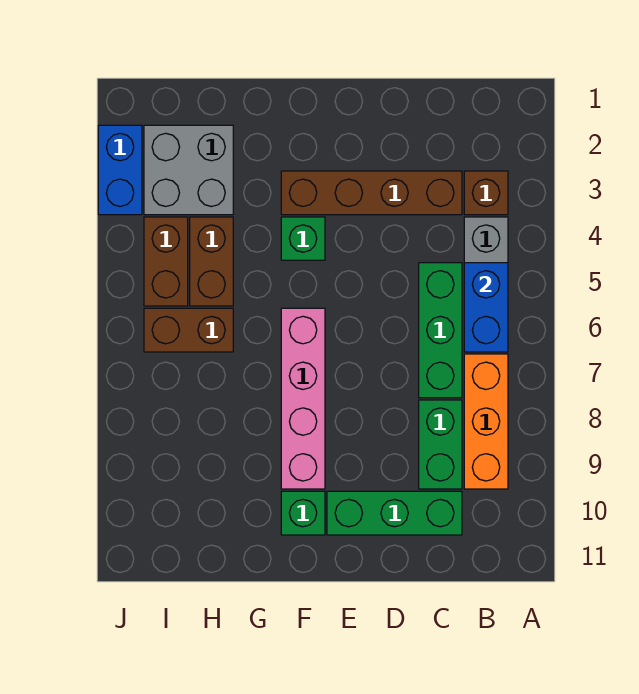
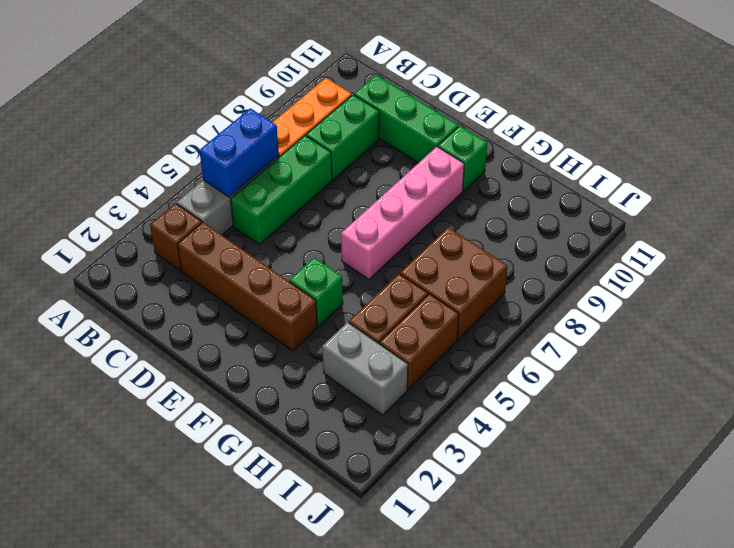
grey brick H2:I3 level 1 -> grey brick H3:I3 level 1
brown brick H6:I6 level 1 -> brown brick H6:I7 level 1
blue brick J2:J3 level 1 -> none

